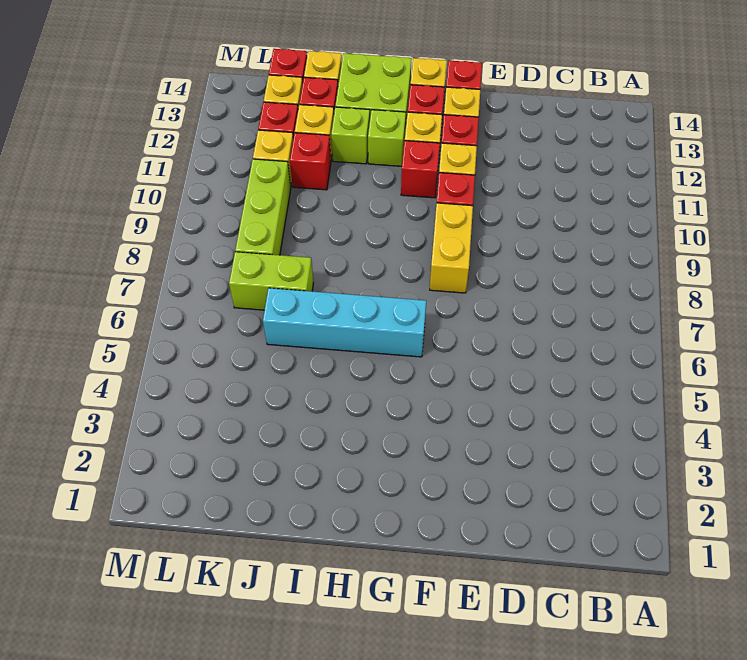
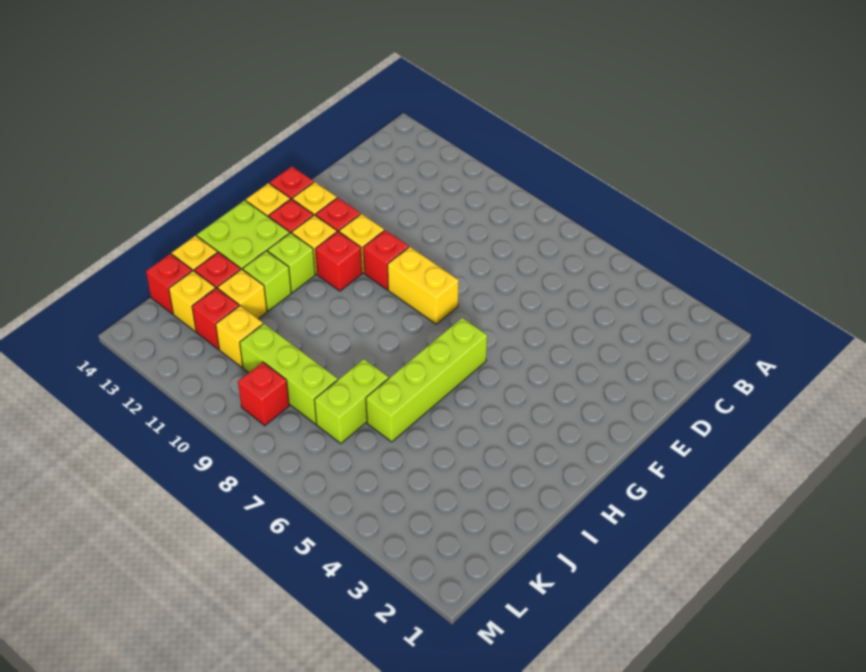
cyan brick G6:J6 level 1 -> lime brick G6:J6 level 1
red brick J11 level 1 -> red brick L9 level 1

